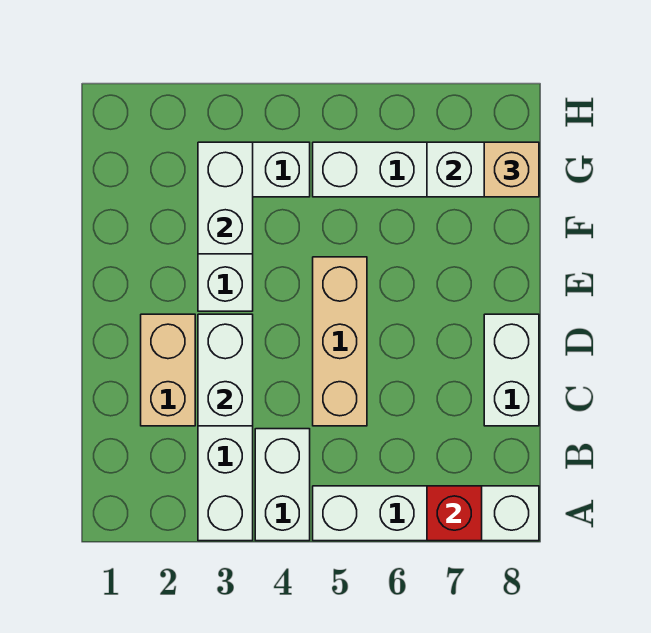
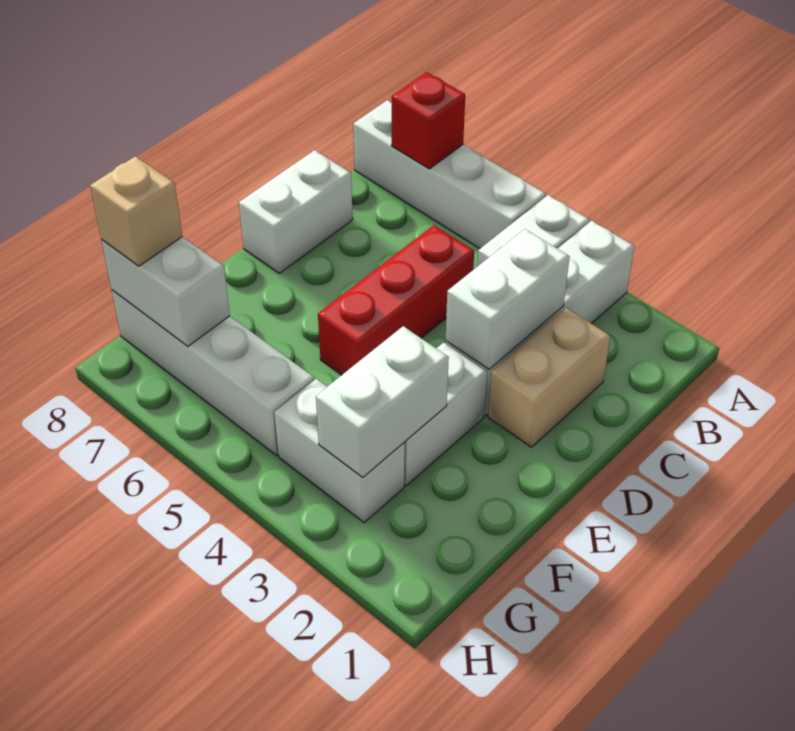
tan brick C5:E5 level 1 -> red brick C5:E5 level 1

